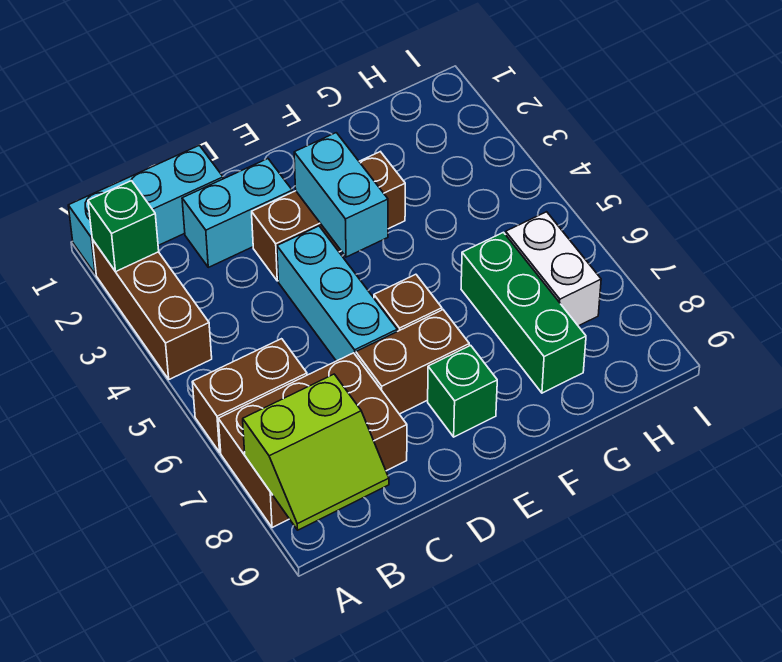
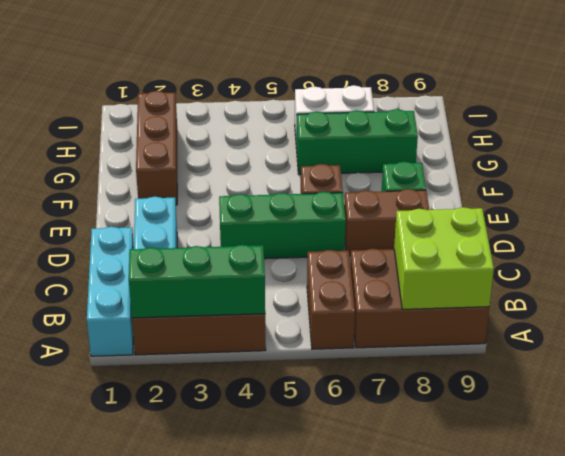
green brick A2 level 2 -> green brick A2:A4 level 2
brown brick A7:C8 level 1 -> brown brick A7:B9 level 1
lime slope A8:B9 level 2 top 8 -> lime brick A8:B9 level 2
brown brick D3:F3 level 1 -> brown brick F2:H2 level 1
cyan brick D4:D6 level 1 -> green brick D4:D6 level 1
brown brick D7:E7 level 1 -> brown brick D7:D8 level 1
cyan brick E3:E4 level 2 -> none

